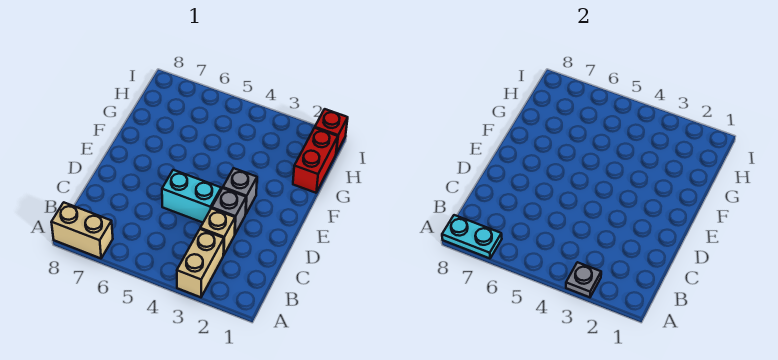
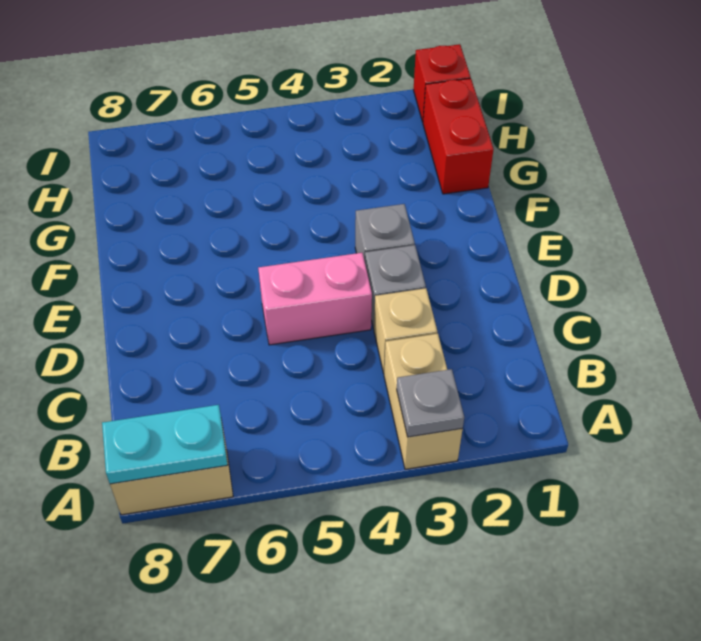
cyan brick D4:D5 level 1 -> pink brick D4:D5 level 1

